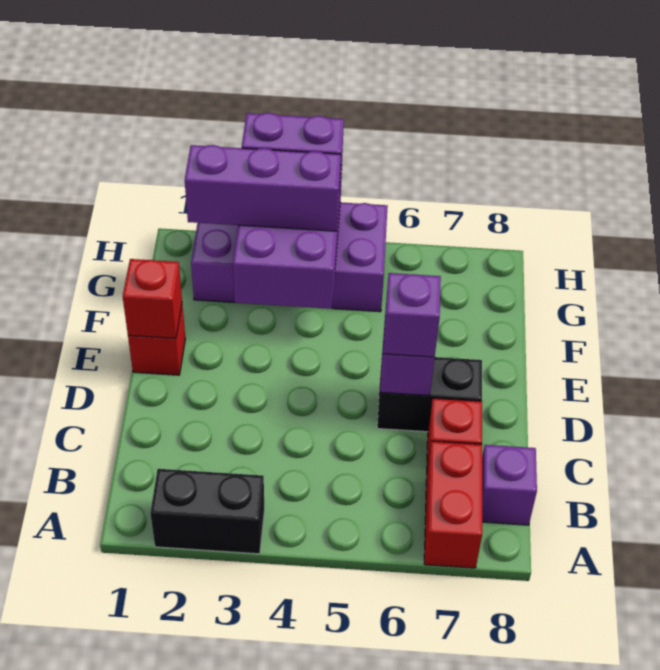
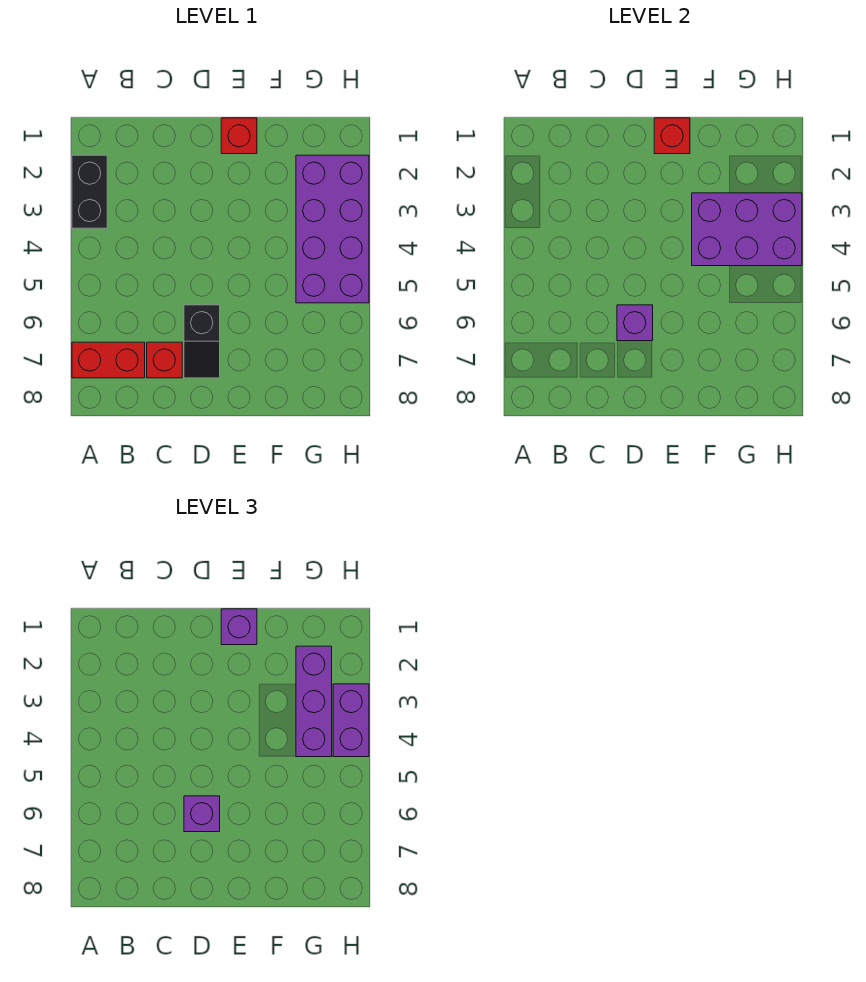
purple brick B8 level 1 -> purple brick E1 level 3
black brick D6:D7 level 1 -> black slope D6:D7 level 1 top 6

